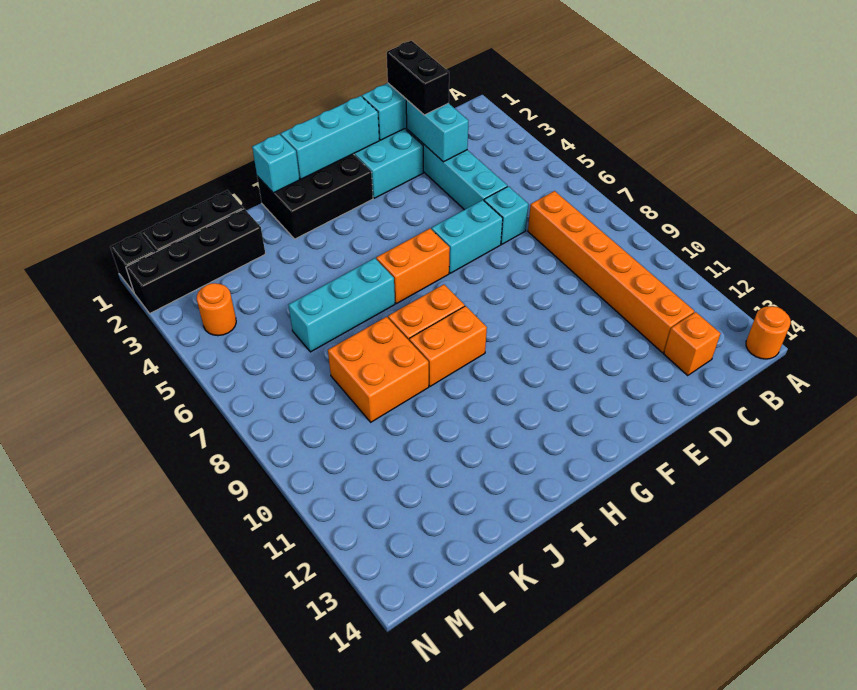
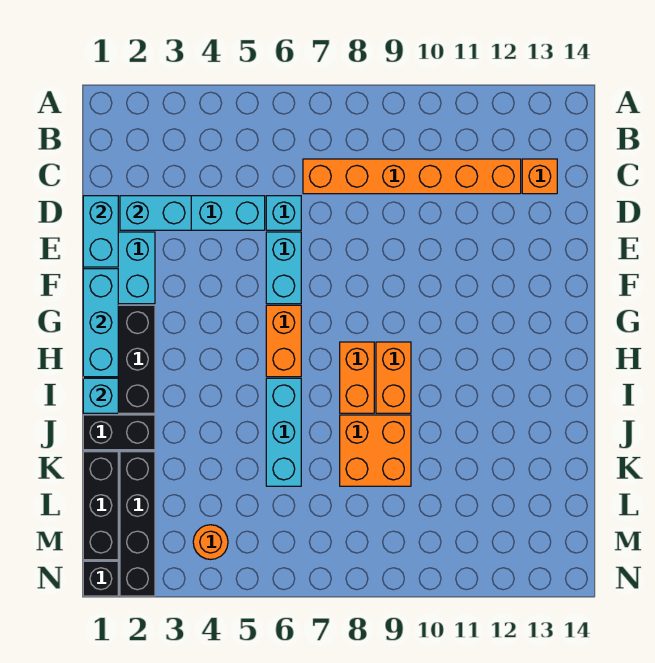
orange round brick A14 level 1 -> none
black brick D1:D2 level 3 -> black brick J1:J2 level 1

